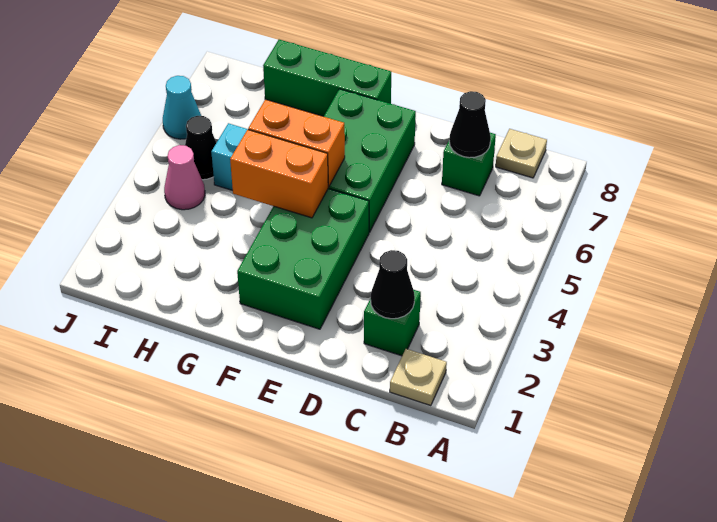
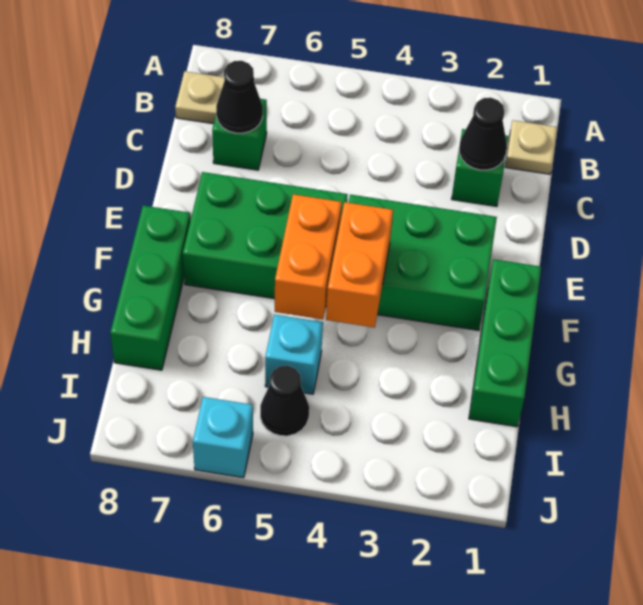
none -> green brick F1:H1 level 1
pink cone I4 level 1 -> none
cyan cone J6 level 1 -> cyan brick J6 level 1

